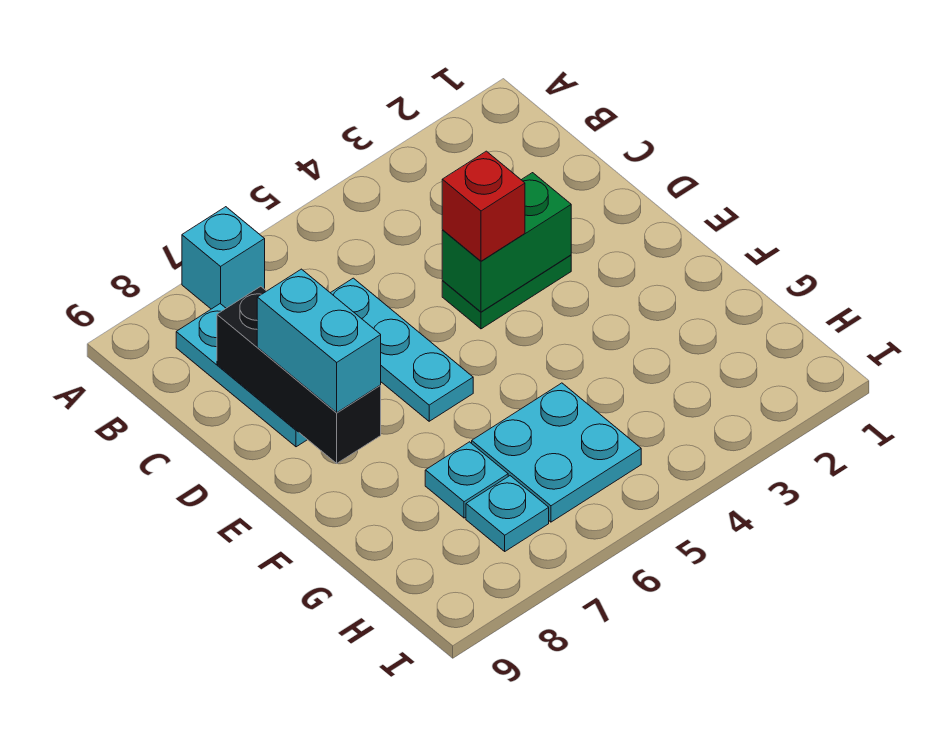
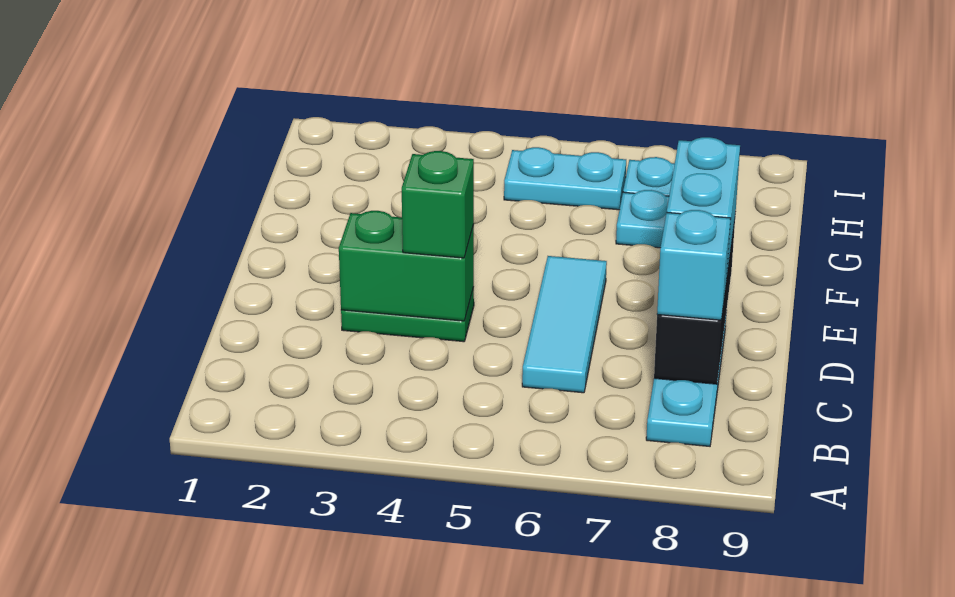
cyan brick A7 level 1 -> cyan brick C8 level 3
cyan plate C6:E6 level 1 -> cyan tile C6:E6 level 1
red brick D4 level 3 -> green brick D4 level 3
cyan plate G5:H6 level 1 -> cyan plate H5:H6 level 1

